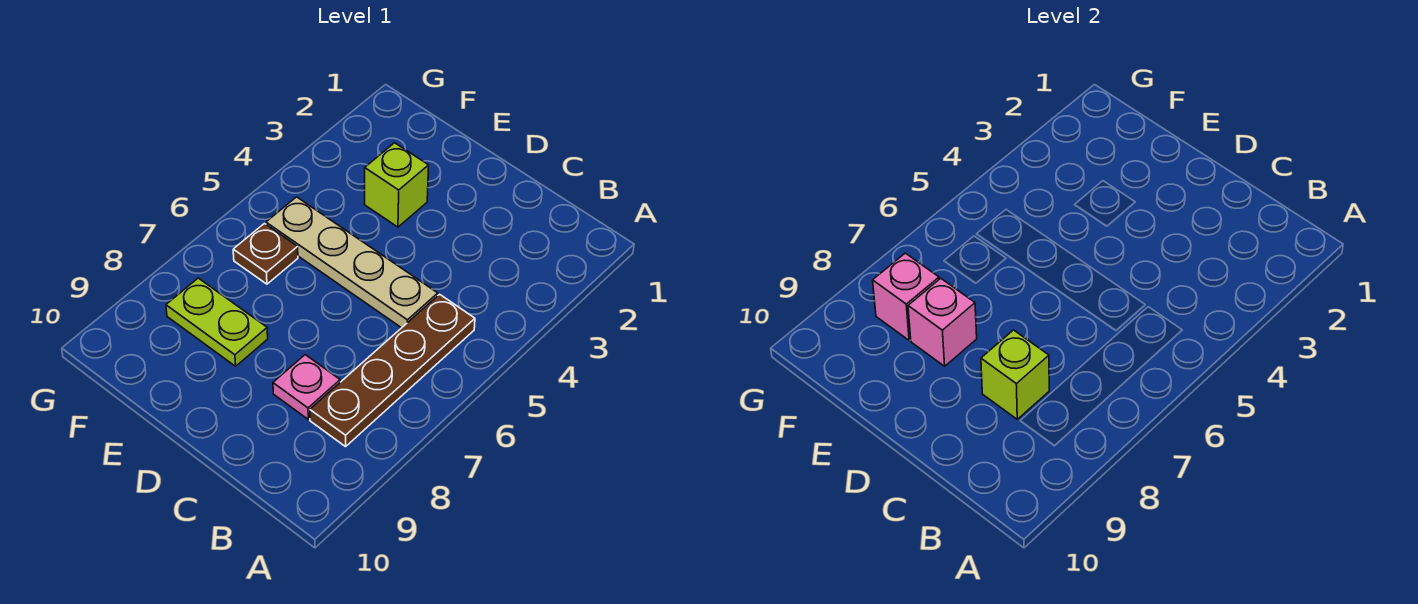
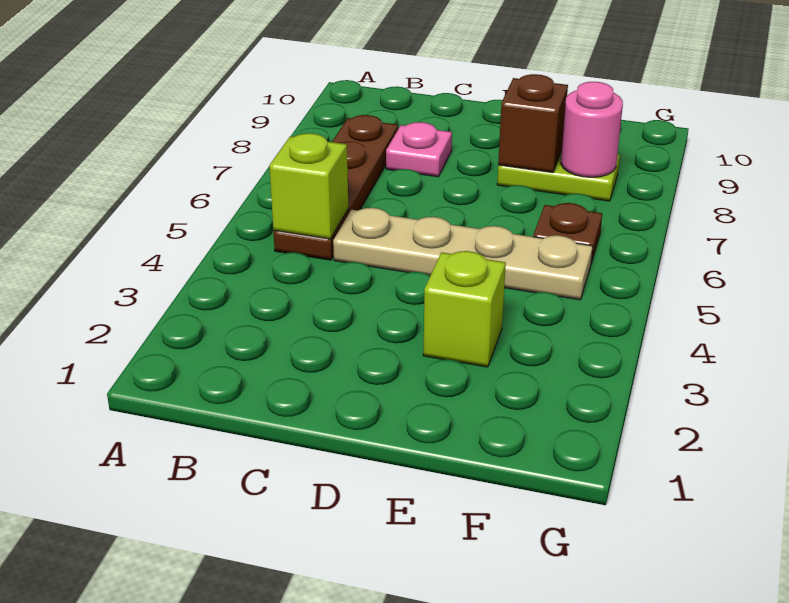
lime brick C8 level 2 -> lime brick B5 level 2
pink brick E8 level 2 -> brown brick E8 level 2
pink brick F8 level 2 -> pink round brick F8 level 2

